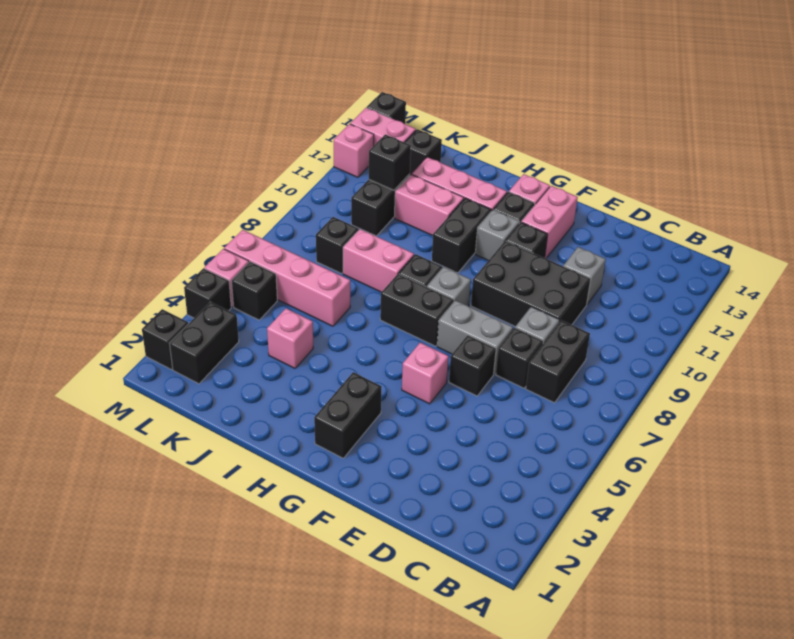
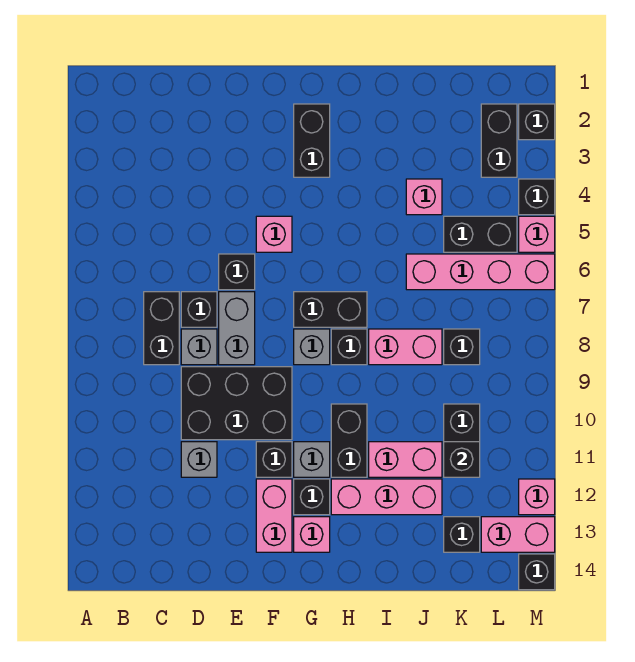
grey brick E7:F7 level 1 -> grey brick E7:E8 level 1
black brick L5 level 1 -> black brick K5:L5 level 1

